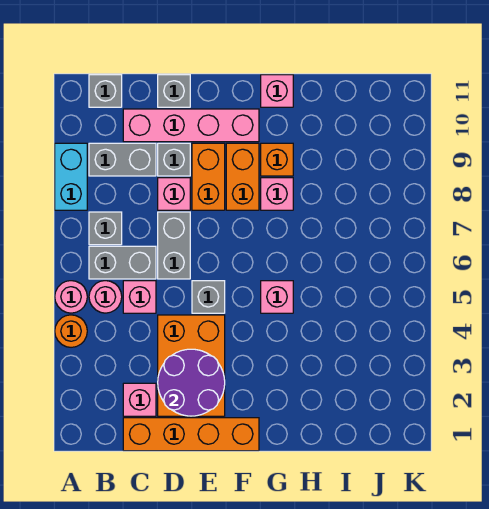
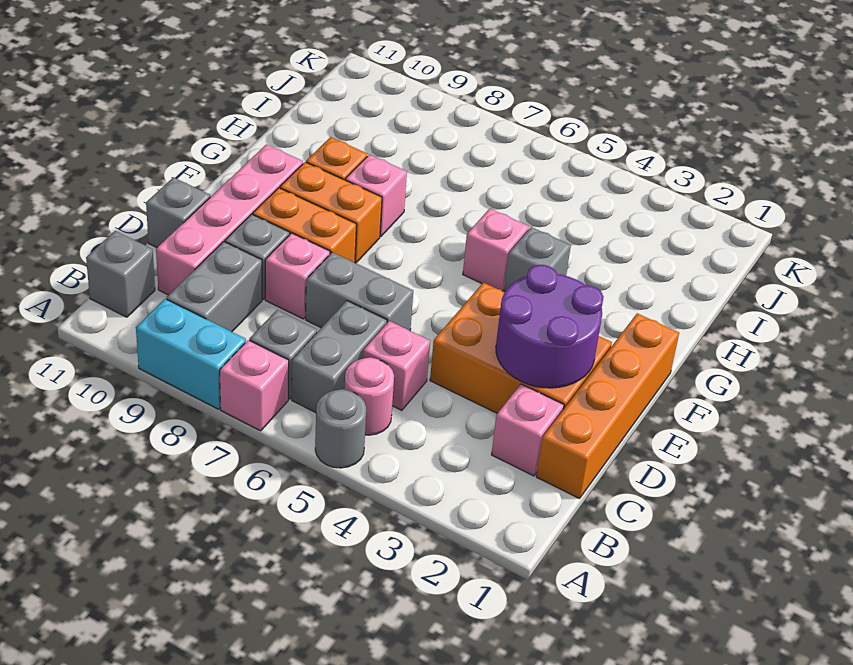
orange round brick A4 level 1 -> none
pink round brick A5 level 1 -> grey round brick A5 level 1
grey brick E5 level 1 -> grey brick G4 level 1
pink brick G11 level 1 -> pink brick A7 level 1

